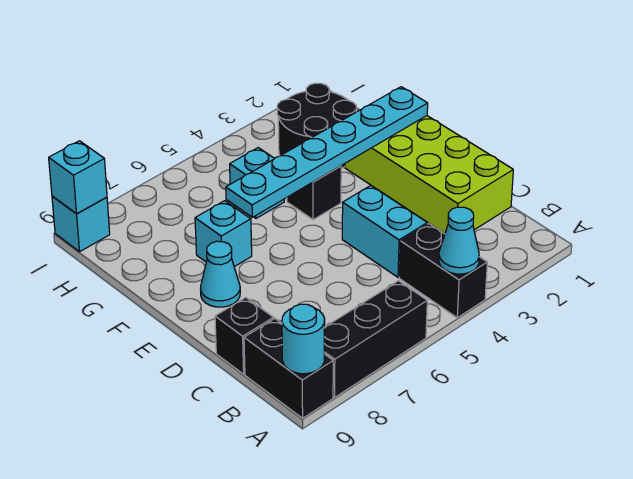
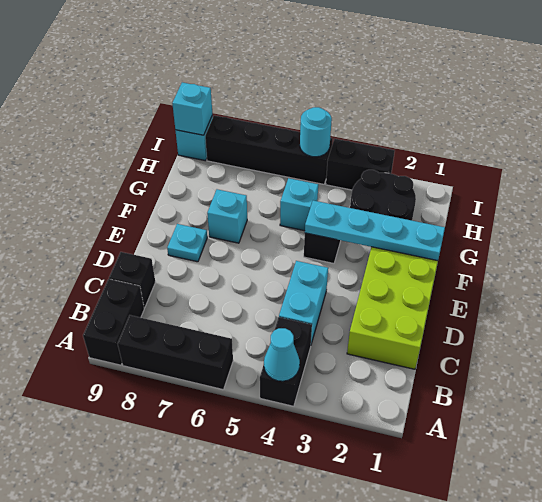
cyan round brick A9 level 2 -> cyan round brick I5 level 2
cyan cone E8 level 1 -> cyan plate E8 level 1
cyan plate F1:F6 level 2 -> cyan plate F1:F4 level 2
none -> black brick I3:I4 level 1
none -> black brick I5:I8 level 1

